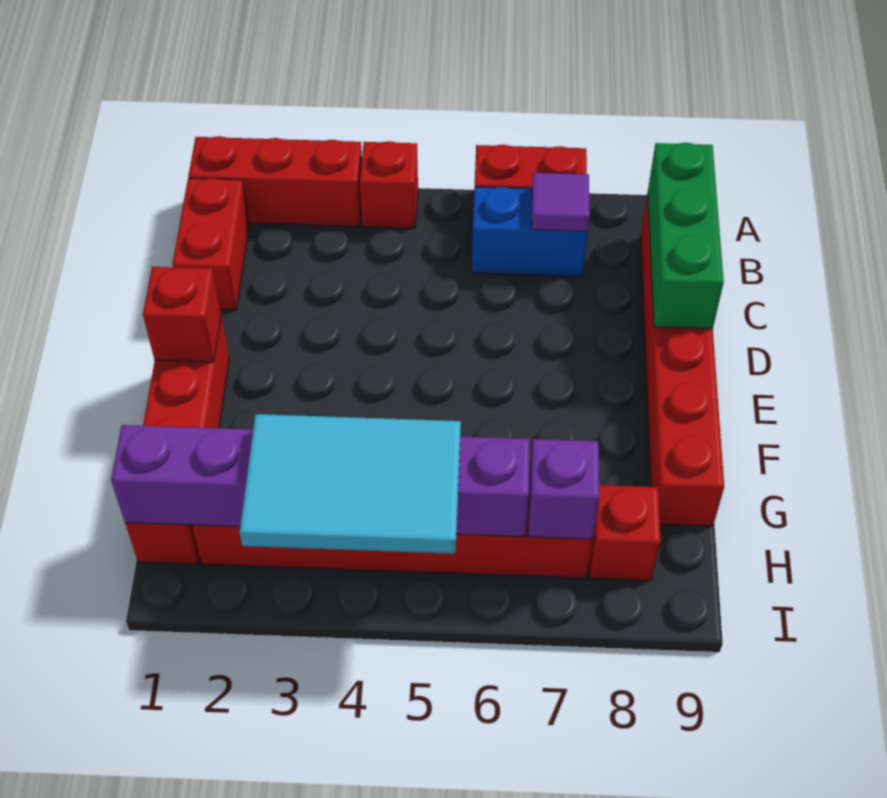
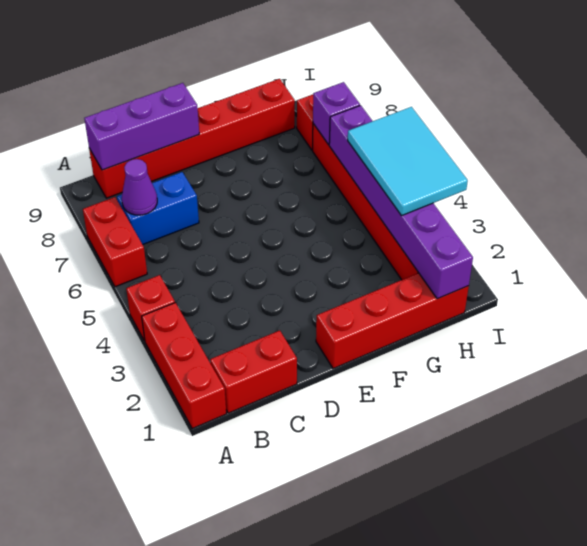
blue brick B6:B7 level 1 -> blue brick B7:C7 level 1
purple tile B7 level 2 -> purple cone B7 level 2
green brick B9:D9 level 2 -> purple brick B9:D9 level 2
red brick E1 level 2 -> none

